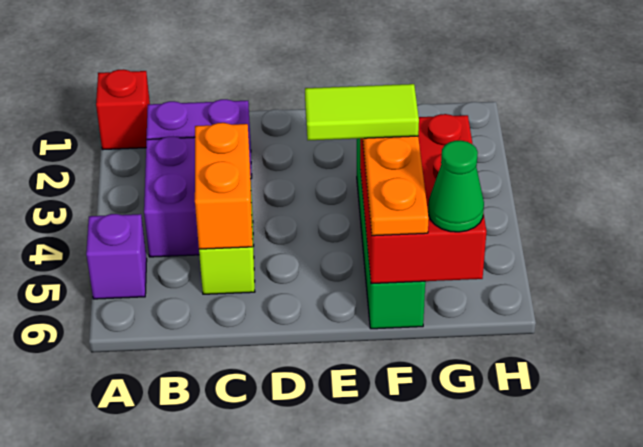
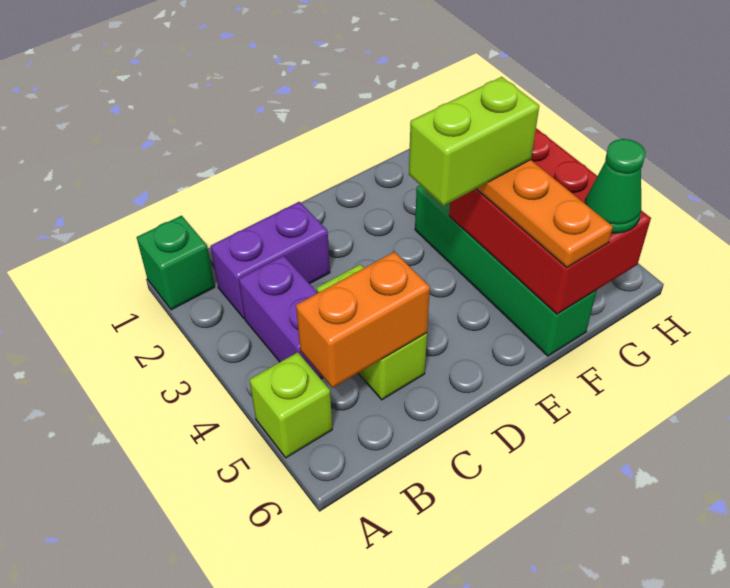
red brick A1 level 1 -> green brick A1 level 1
purple brick A5 level 1 -> lime brick A5 level 1
orange brick C4:C5 level 2 -> orange brick B5:C5 level 2
lime tile E4:F4 level 4 -> lime brick E4:F4 level 4

